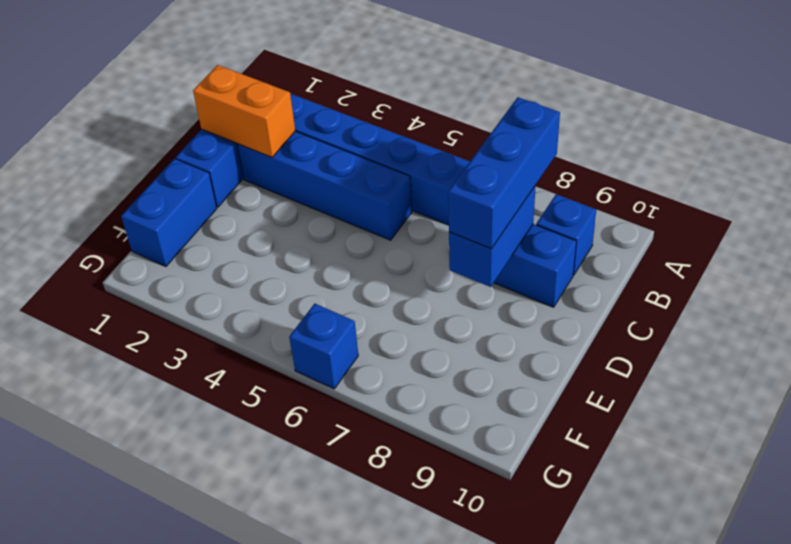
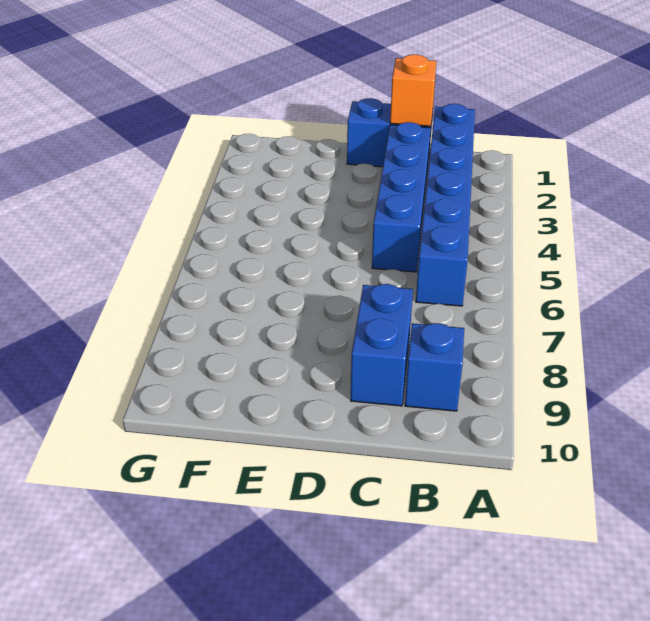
blue brick B8:D8 level 3 -> none
orange brick C1:C2 level 2 -> orange brick C1 level 2
blue brick C8:D8 level 2 -> none
blue brick E1:F1 level 1 -> none
blue brick G6 level 1 -> none

